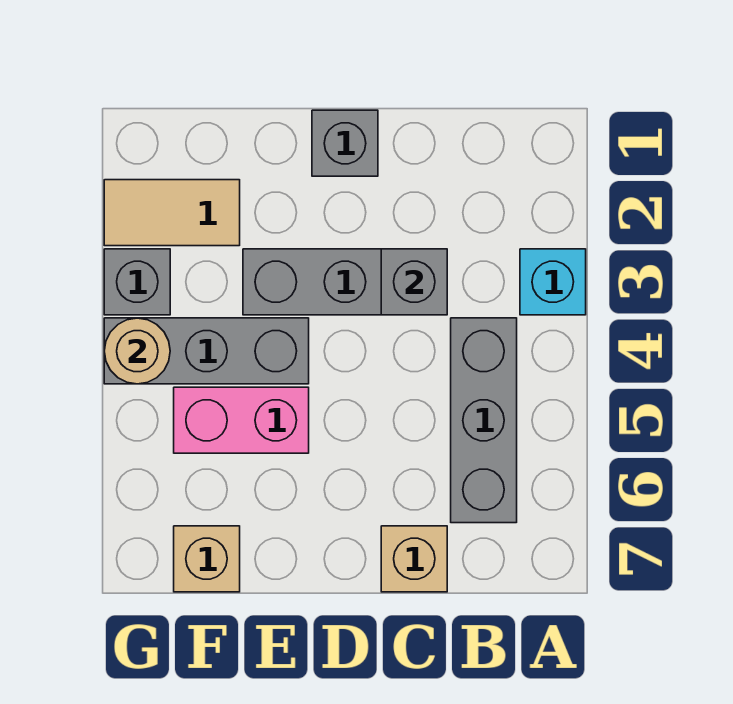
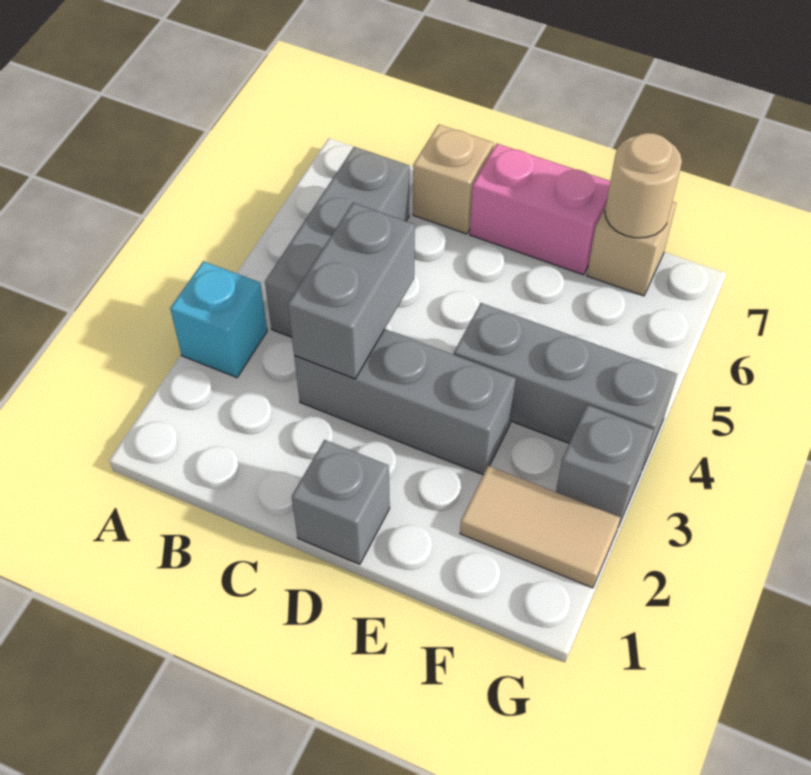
grey brick C3 level 2 -> grey brick C3:C4 level 2
pink brick E5:F5 level 1 -> pink brick D7:E7 level 1
tan round brick G4 level 2 -> tan round brick F7 level 2

